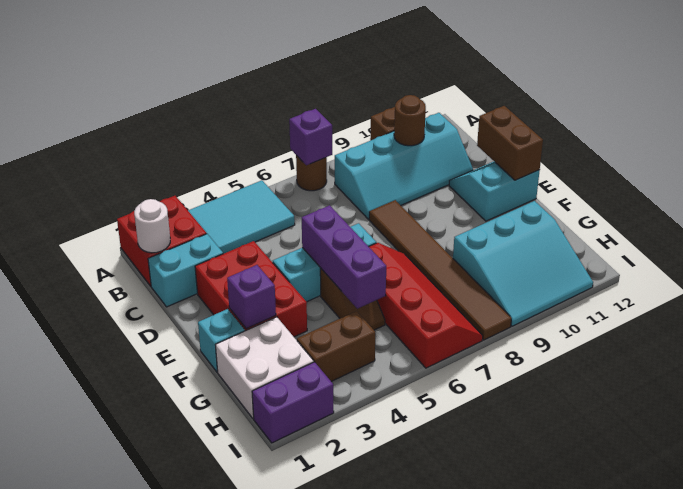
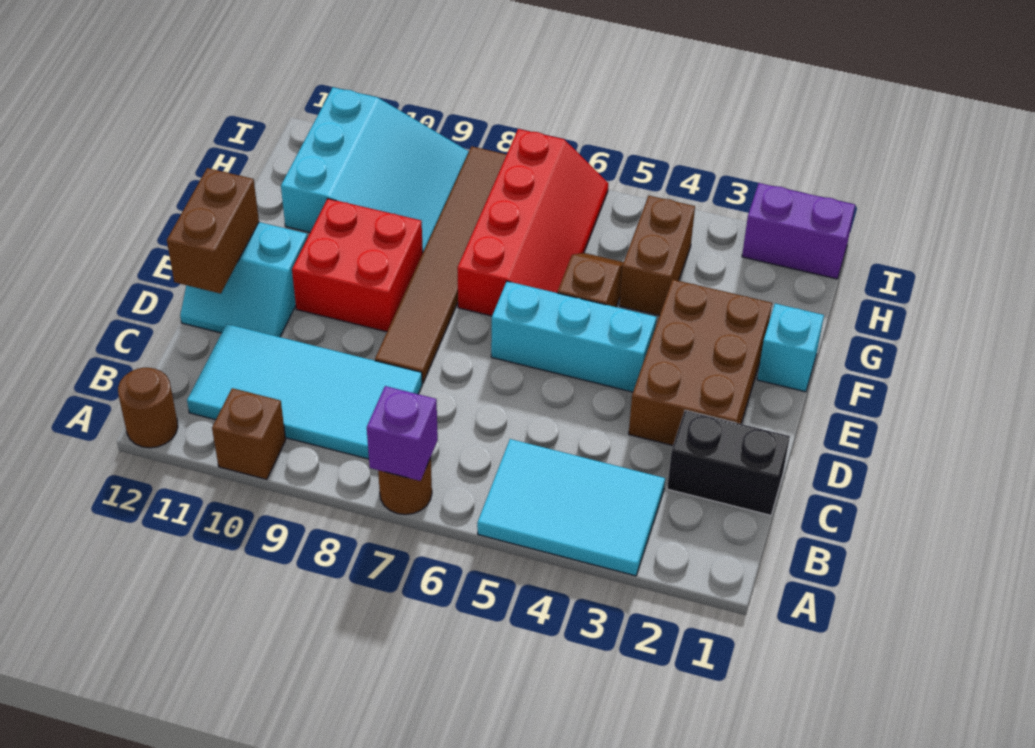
red brick A1:B2 level 1 -> red brick E9:F10 level 1
white round brick B1 level 2 -> none
cyan slope B8:C11 level 1 top B -> cyan tile B8:C11 level 1
brown round brick B10 level 2 -> brown round brick A12 level 1
cyan brick C1:C2 level 1 -> black brick C1:C2 level 1
red brick D2:F3 level 1 -> brown brick D2:F3 level 1
purple brick E5:G5 level 2 -> none
purple brick F2 level 2 -> none
red slope F6:I7 level 1 top 6 -> red slope F6:I7 level 1 top 7
white brick G1:H2 level 1 -> none
cyan slope G9:I11 level 1 top G -> cyan slope G9:I11 level 1 top 11
brown brick H3:H4 level 1 -> brown brick G4:H4 level 1

